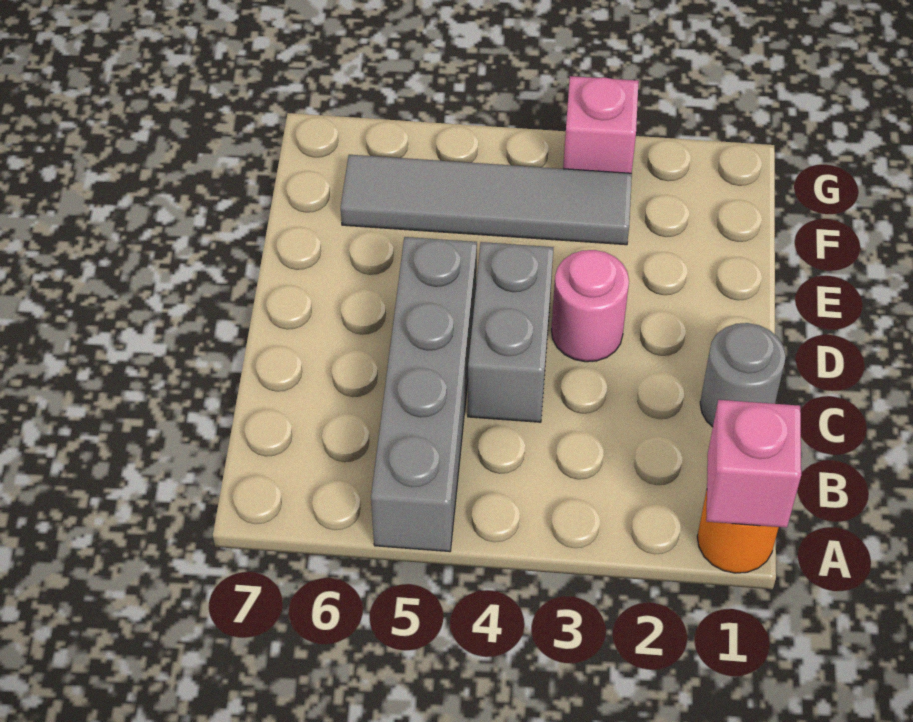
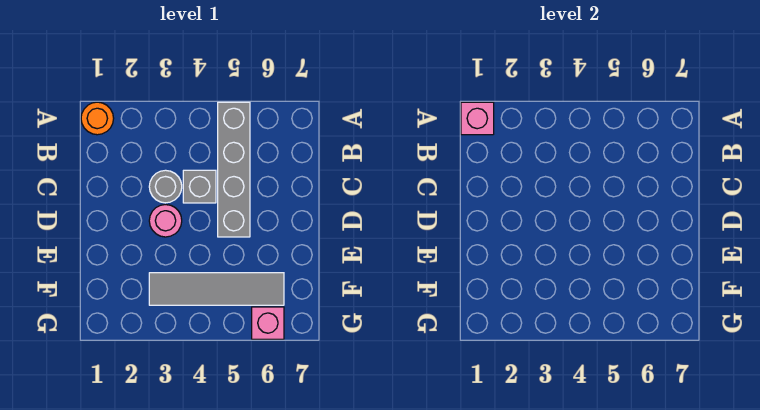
grey round brick C1 level 1 -> grey round brick C3 level 1
grey brick C4:D4 level 1 -> grey brick C4 level 1
pink brick G3 level 1 -> pink brick G6 level 1

